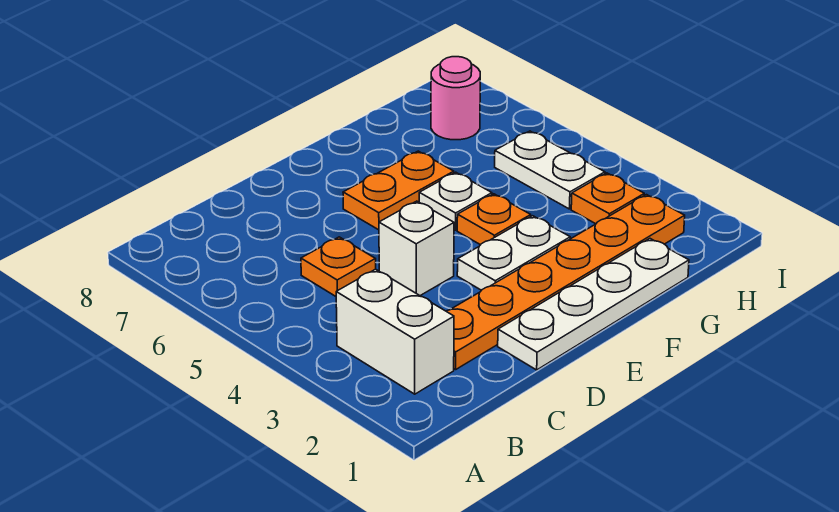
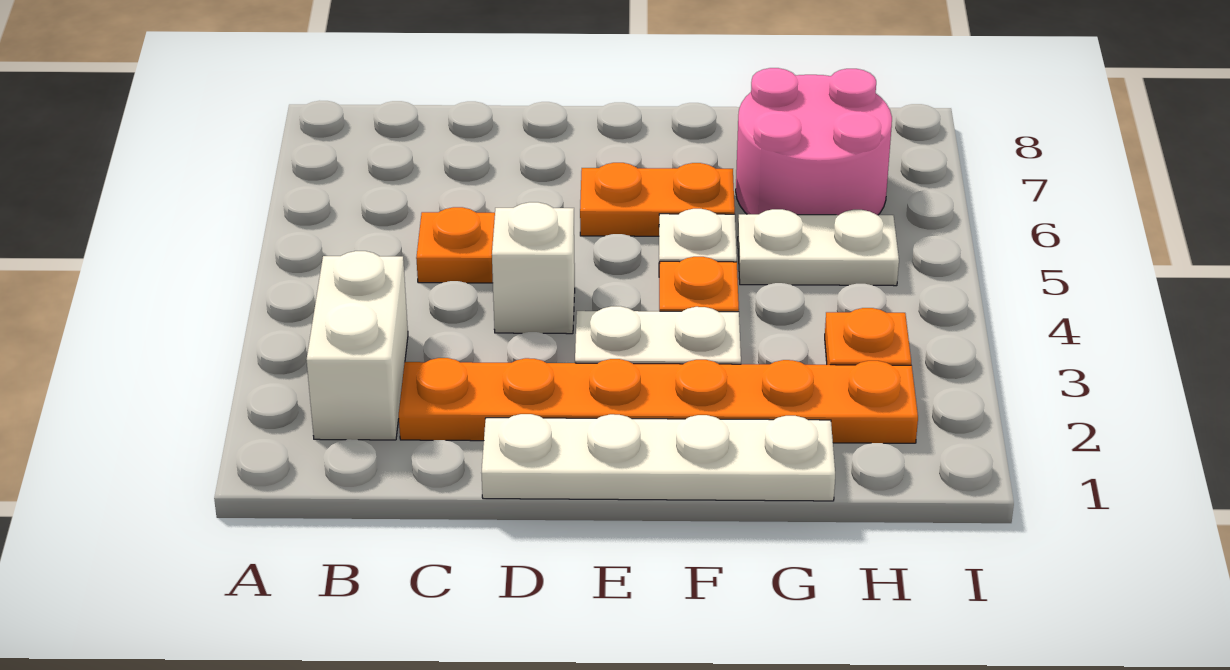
white plate H4:H5 level 1 -> white plate G5:H5 level 1
pink round brick H7 level 1 -> pink round brick G6:H7 level 1

